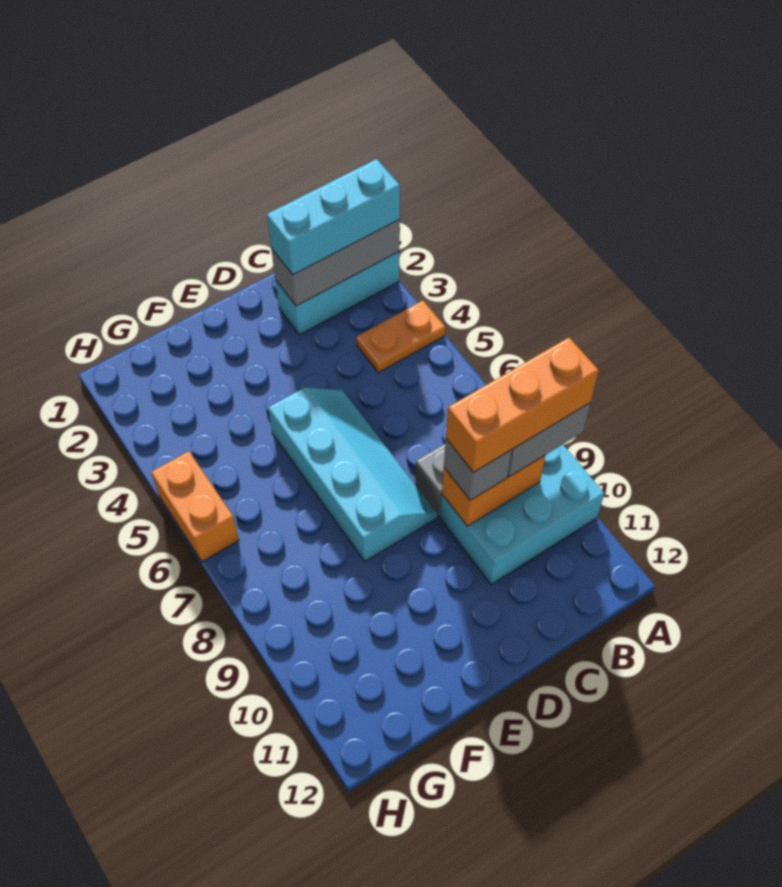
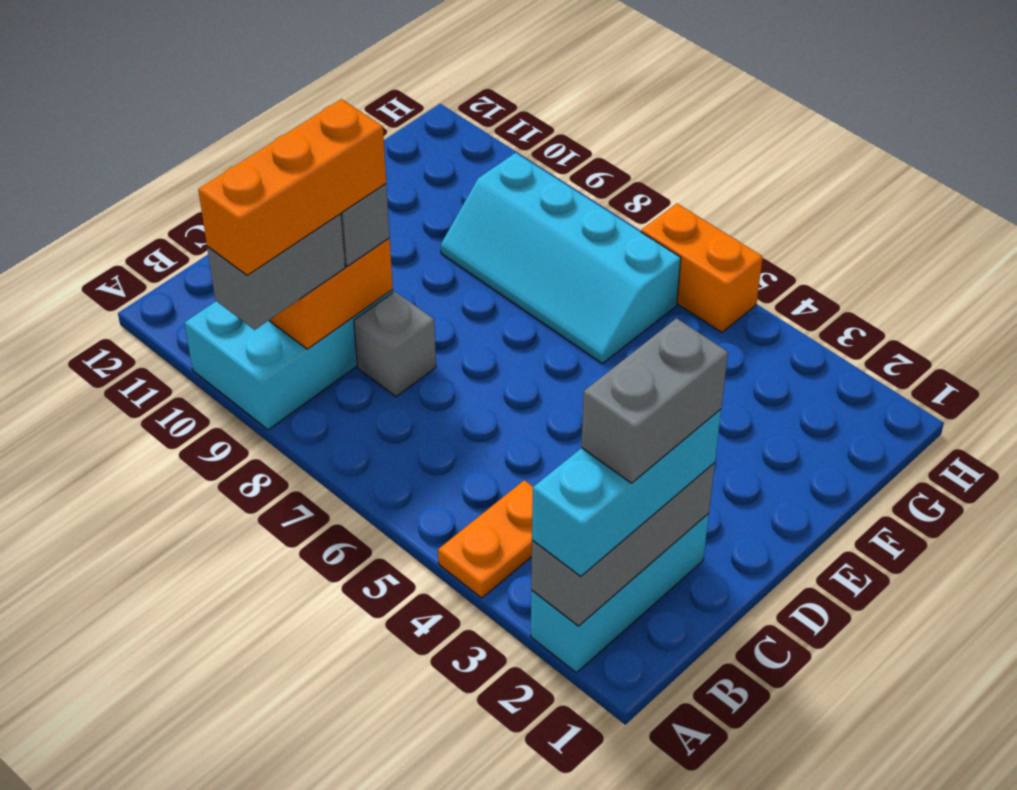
none -> grey brick B2:C2 level 4
cyan slope D5:E8 level 1 top E -> cyan slope F6:G9 level 1 top G

